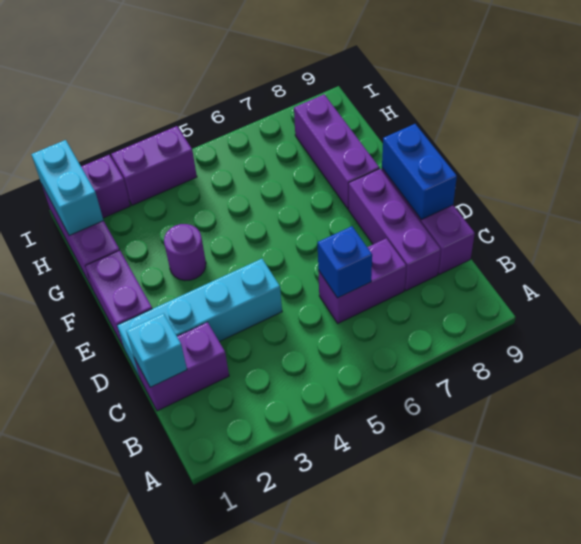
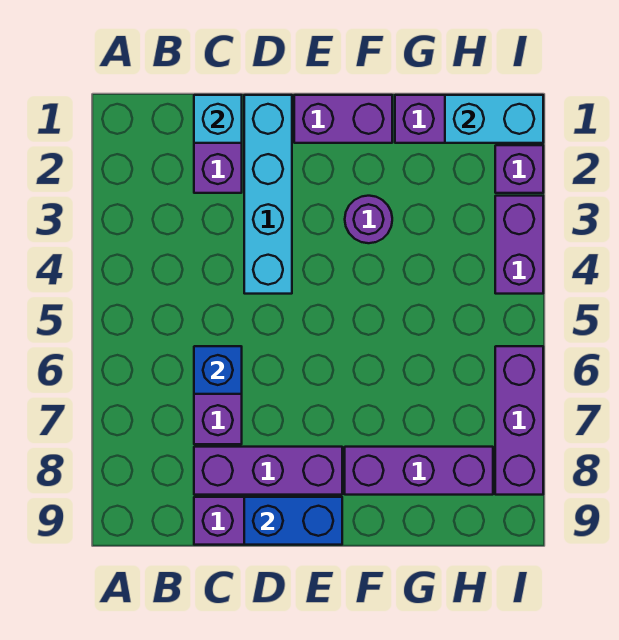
none -> purple brick I6:I8 level 1

